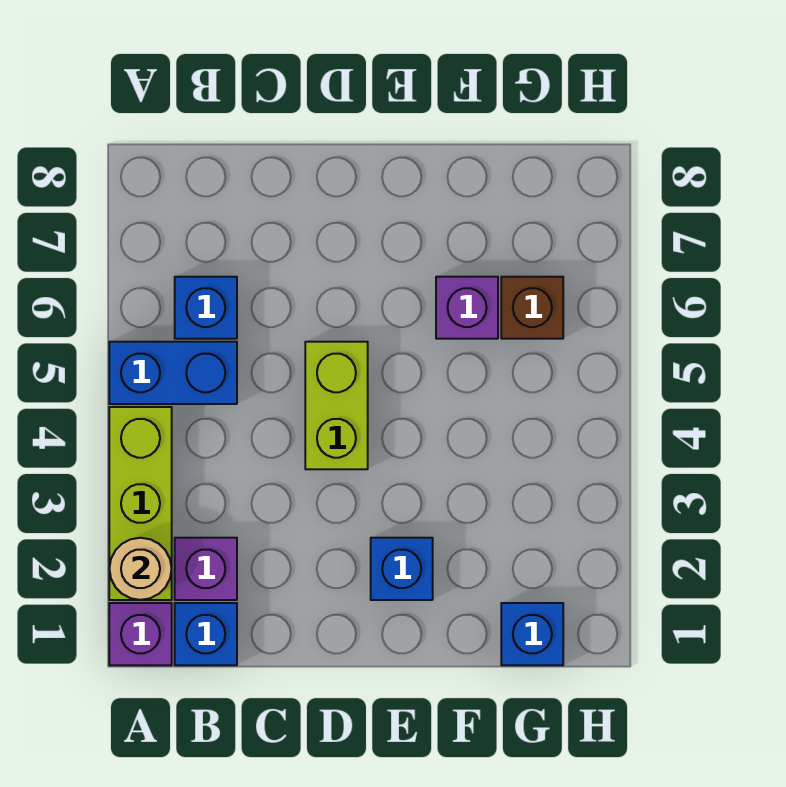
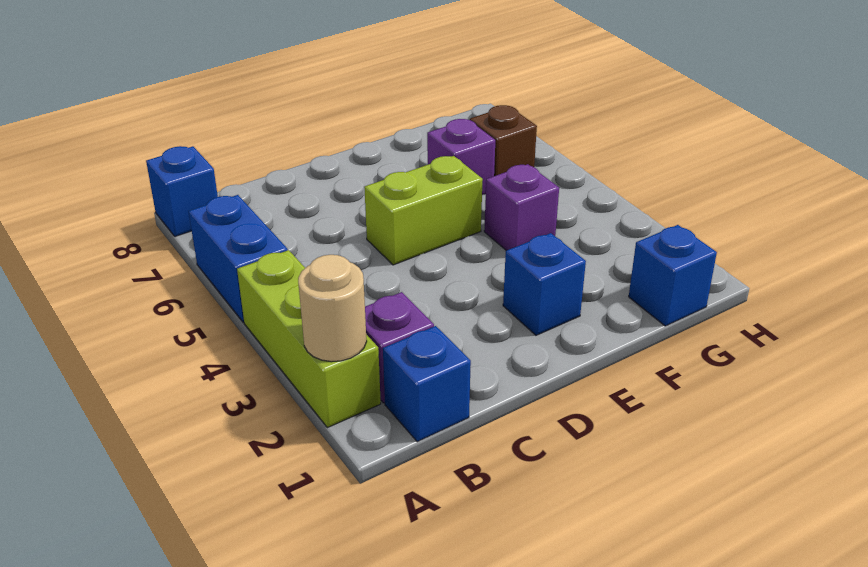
purple brick A1 level 1 -> purple brick F4 level 1
blue brick A5:B5 level 1 -> blue brick A5:A6 level 1
blue brick B6 level 1 -> blue brick A8 level 1
lime brick D4:D5 level 1 -> lime brick D5:E5 level 1

